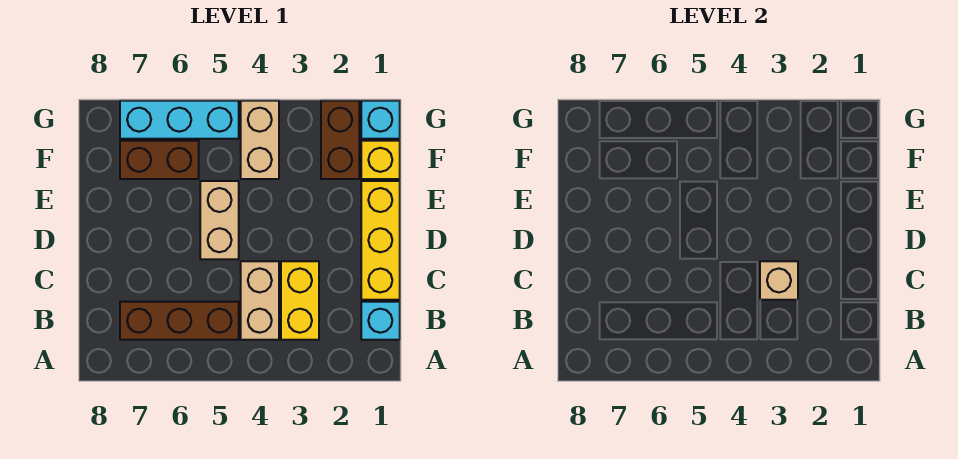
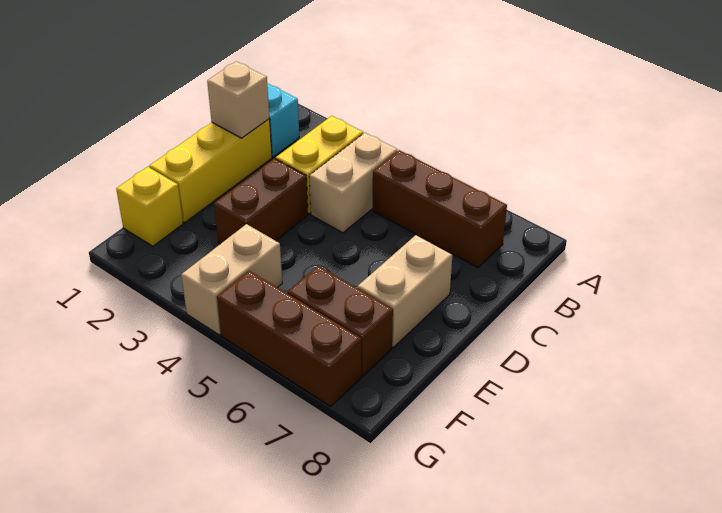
tan brick C3 level 2 -> tan brick C1 level 2
tan brick D5:E5 level 1 -> tan brick D7:E7 level 1
brown brick F2:G2 level 1 -> brown brick D3:E3 level 1
cyan brick G1 level 1 -> none
cyan brick G5:G7 level 1 -> brown brick G5:G7 level 1

